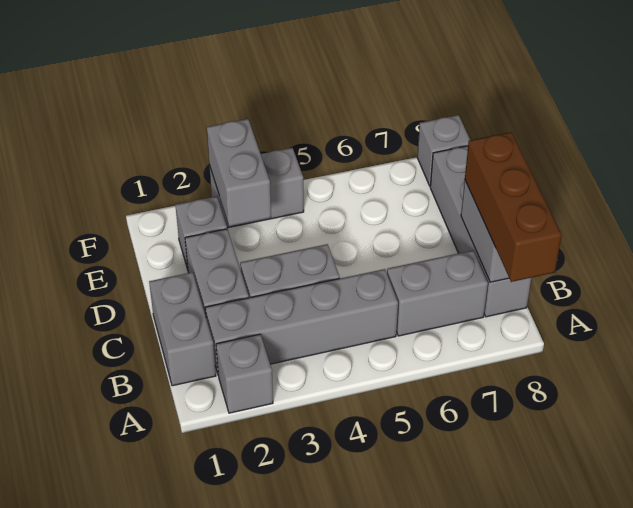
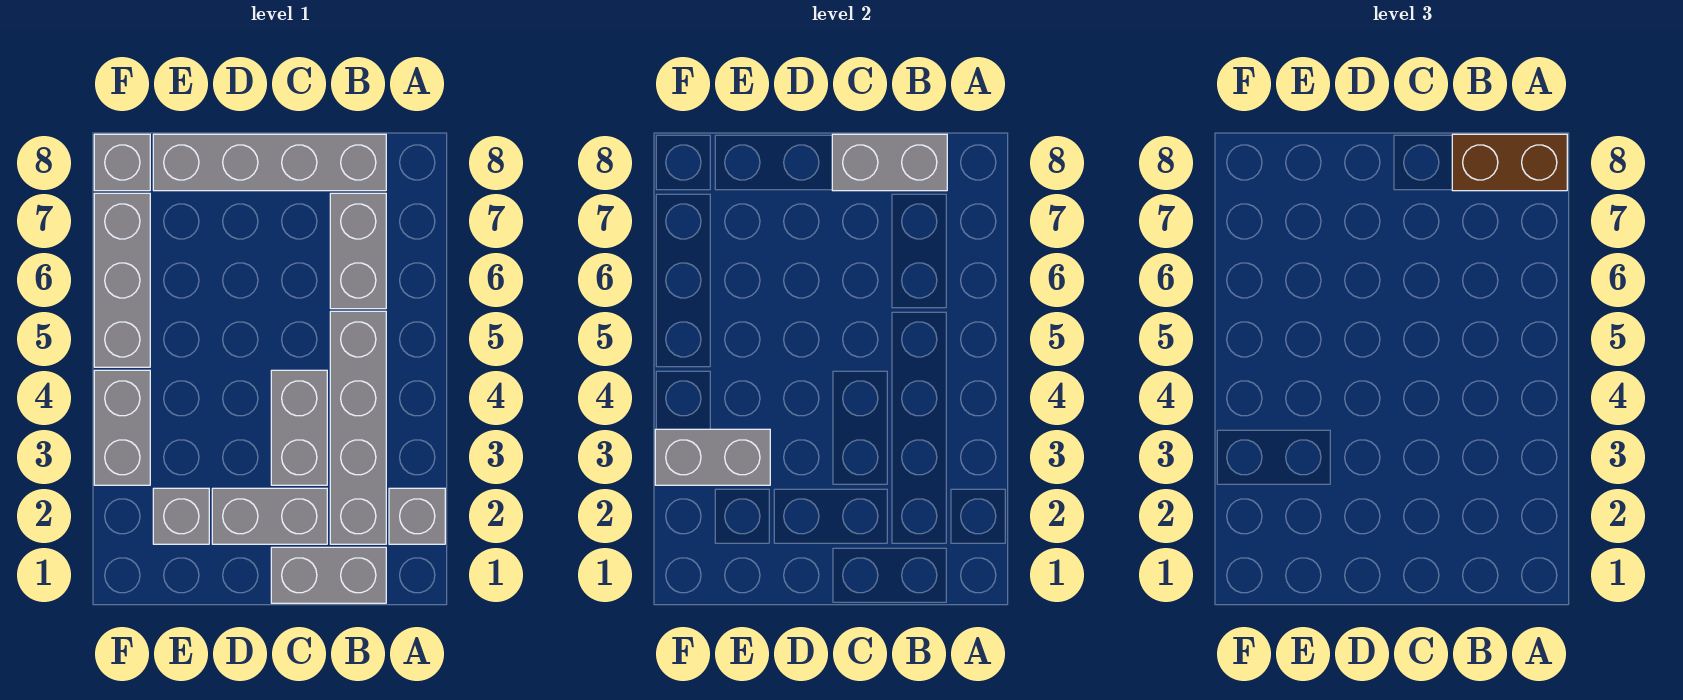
brown brick A8:C8 level 3 -> brown brick A8:B8 level 3
none -> grey brick F5:F7 level 1

